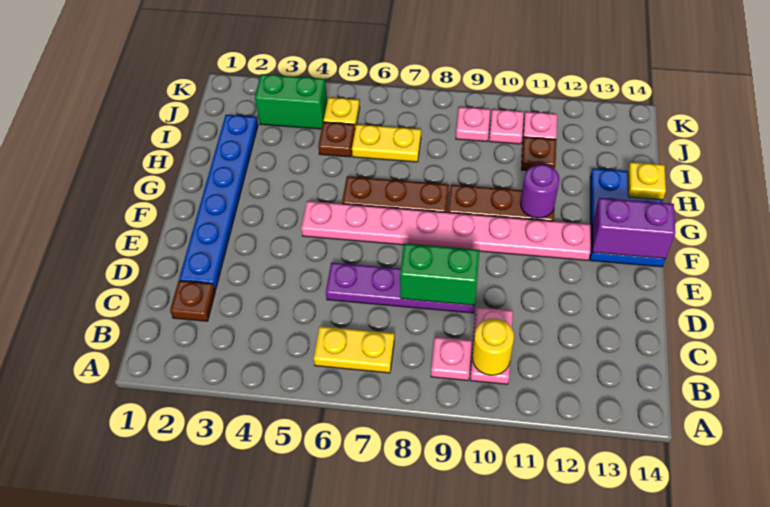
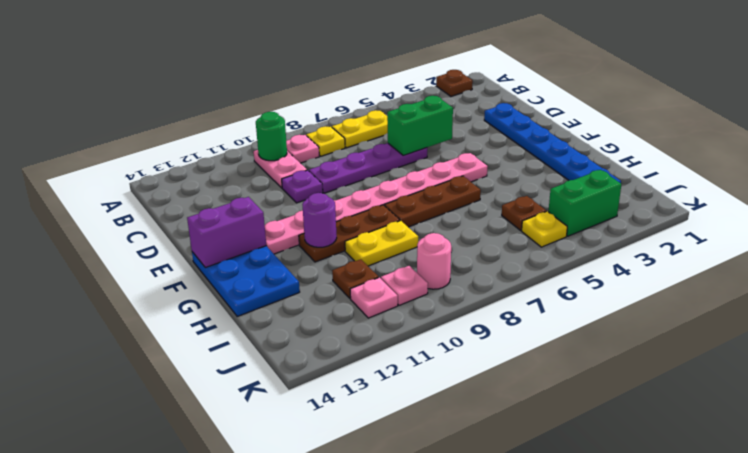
yellow round brick B10 level 2 -> green round brick B10 level 2
brown plate C2 level 1 -> brown plate A2 level 1
green brick D8:D9 level 2 -> green brick D5:D6 level 2
none -> purple plate D10 level 1
yellow plate H14 level 2 -> yellow plate B8 level 1
yellow plate I6:I7 level 1 -> yellow plate H9:H10 level 1
pink plate J9 level 1 -> pink round brick J9 level 1

